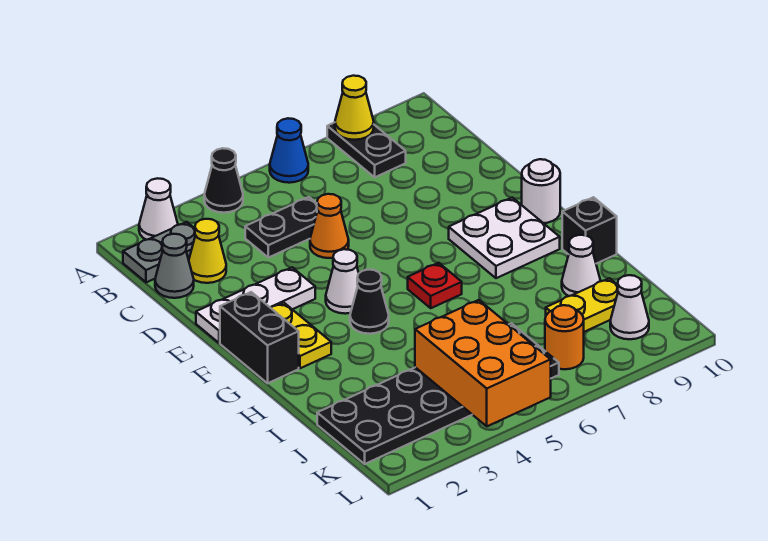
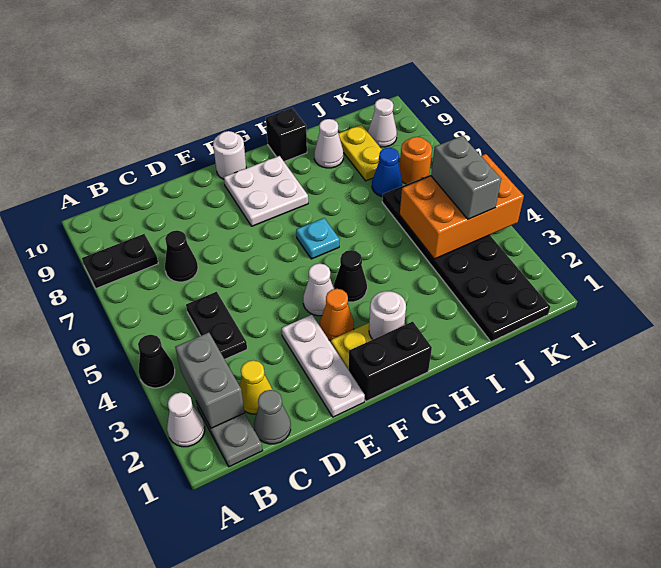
blue cone A6 level 1 -> blue cone J7 level 1
yellow cone A8 level 2 -> none
none -> grey brick B2:B3 level 2
none -> black cone C7 level 1
orange cone D5 level 1 -> orange cone F3 level 1
none -> white round brick G2 level 2
red plate G6 level 1 -> cyan plate G6 level 1
none -> grey brick K4:K5 level 3

